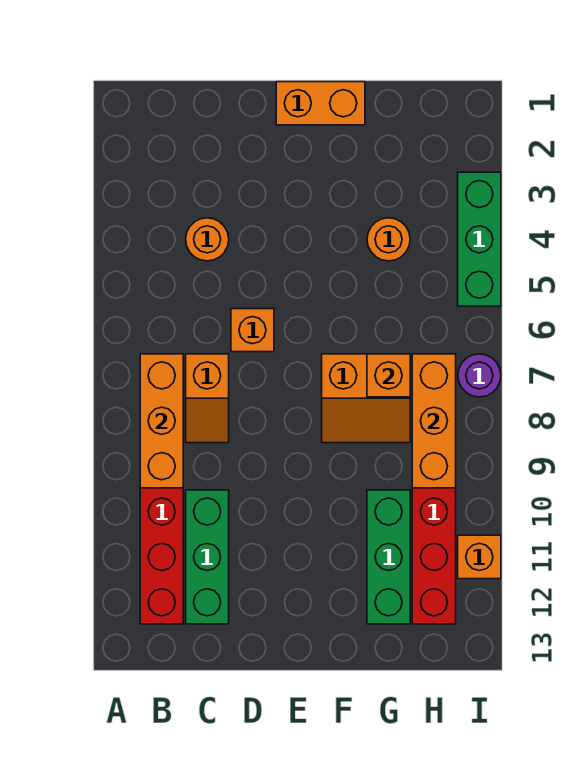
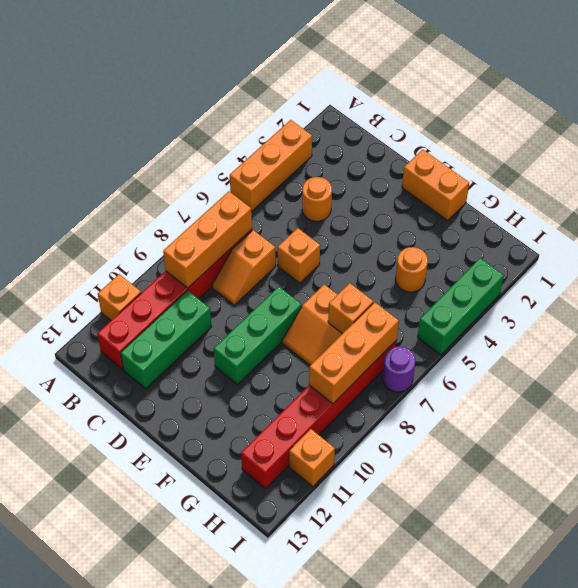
none -> orange brick A3:A5 level 1
none -> orange brick A11 level 1
green brick G10:G12 level 1 -> green brick E8:E10 level 1

